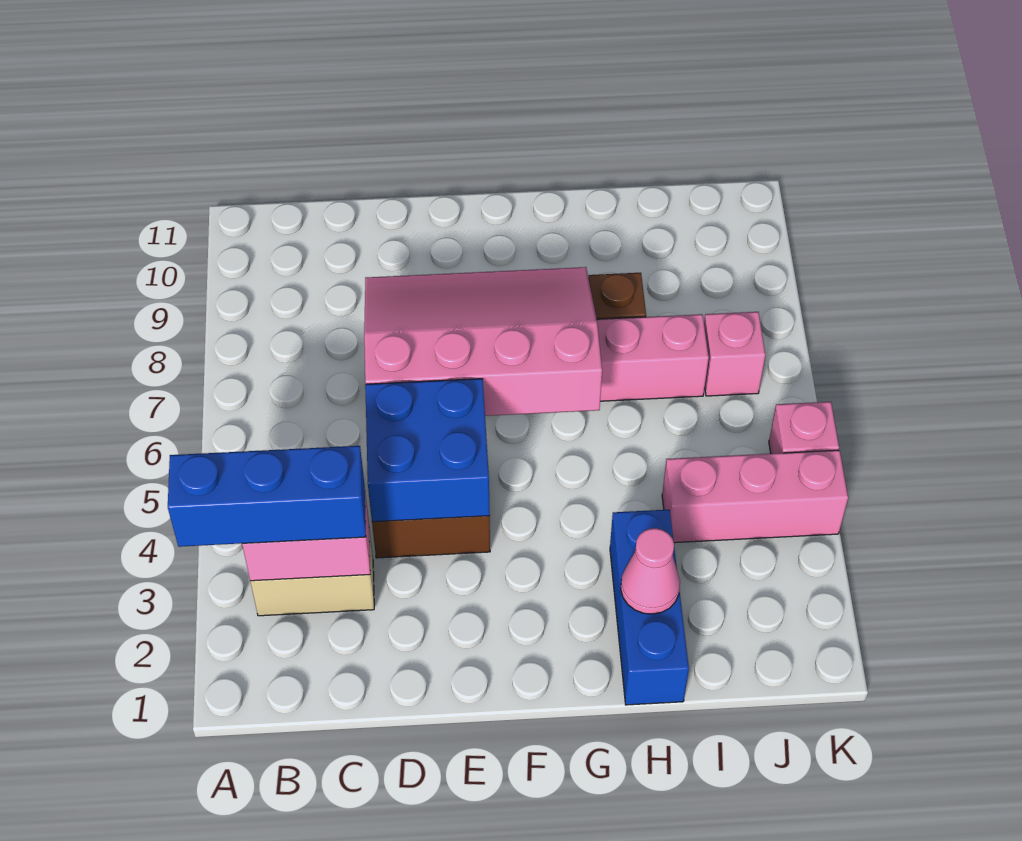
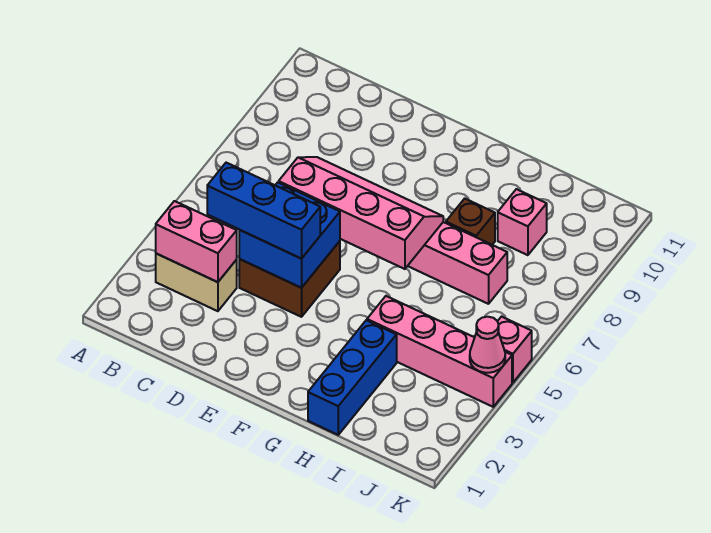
blue brick A3:C3 level 3 -> blue brick C4:E4 level 3
pink slope D6:G8 level 2 top 6 -> pink slope D6:G7 level 2 top 6
pink cone H2 level 2 -> pink cone K4 level 2
pink brick I4:K4 level 1 -> pink brick H4:K4 level 1
pink brick J7 level 1 -> pink brick I9 level 1

